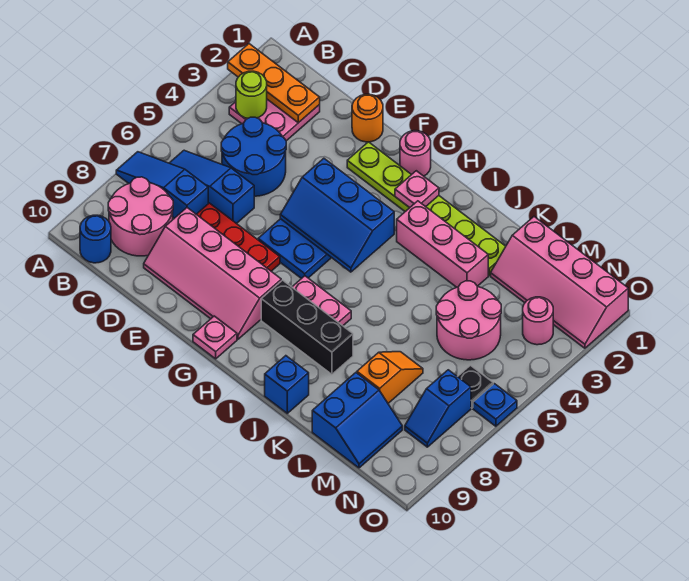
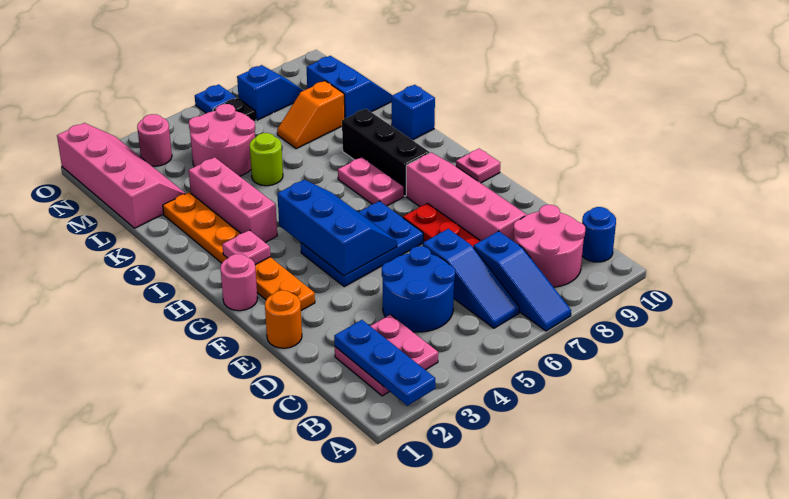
orange plate A2:C2 level 2 -> blue plate A2:C2 level 2
lime round brick B3 level 2 -> lime round brick K5 level 1
lime plate F2:K2 level 1 -> orange plate F2:K2 level 1
blue slope L9:M10 level 1 top L -> blue slope L9:M10 level 1 top 9

